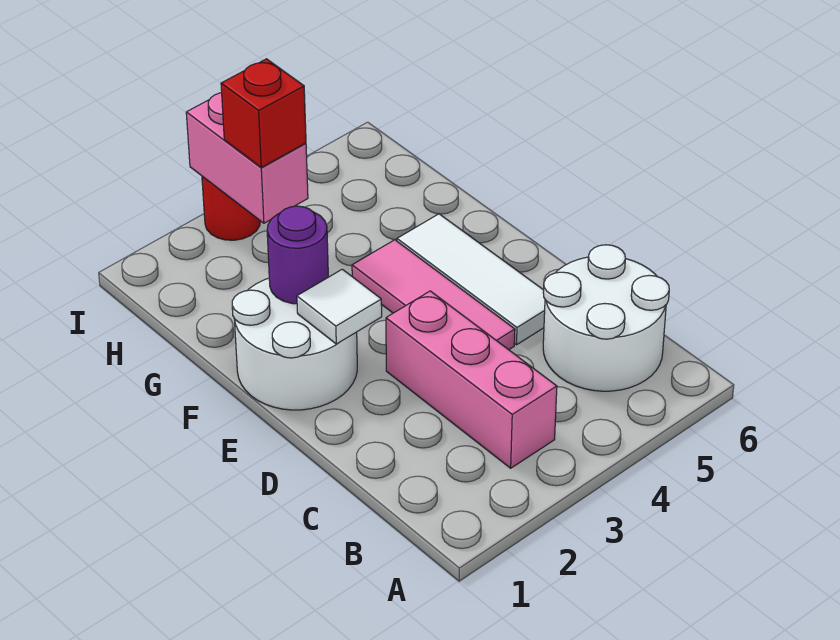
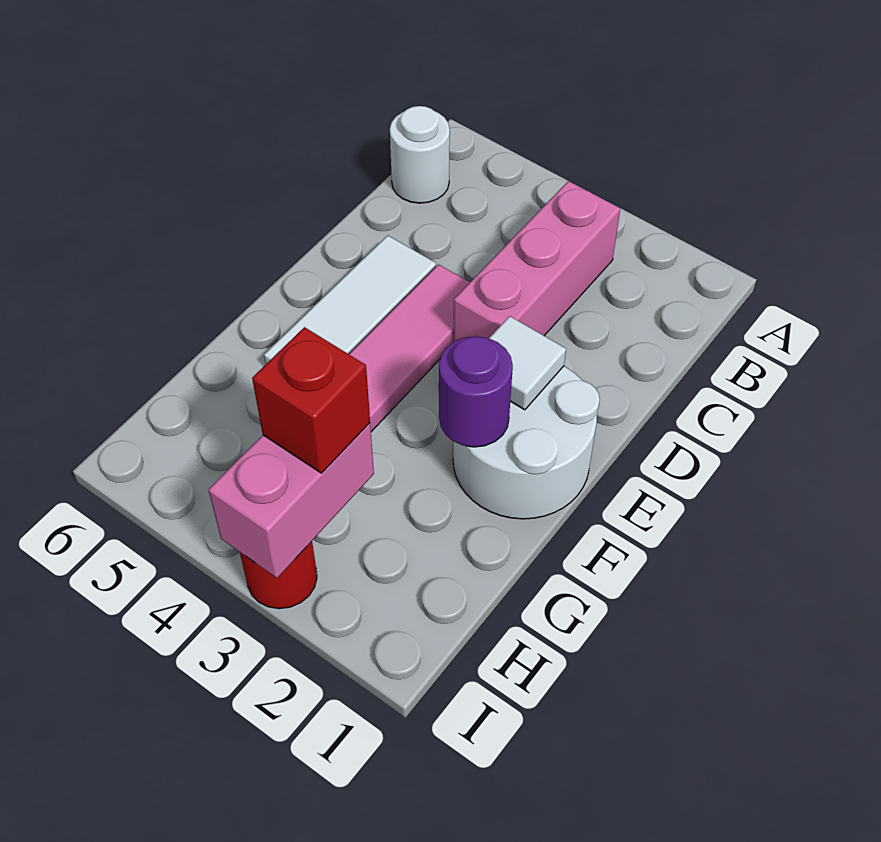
white round brick B5:C6 level 1 -> white round brick B6 level 1

